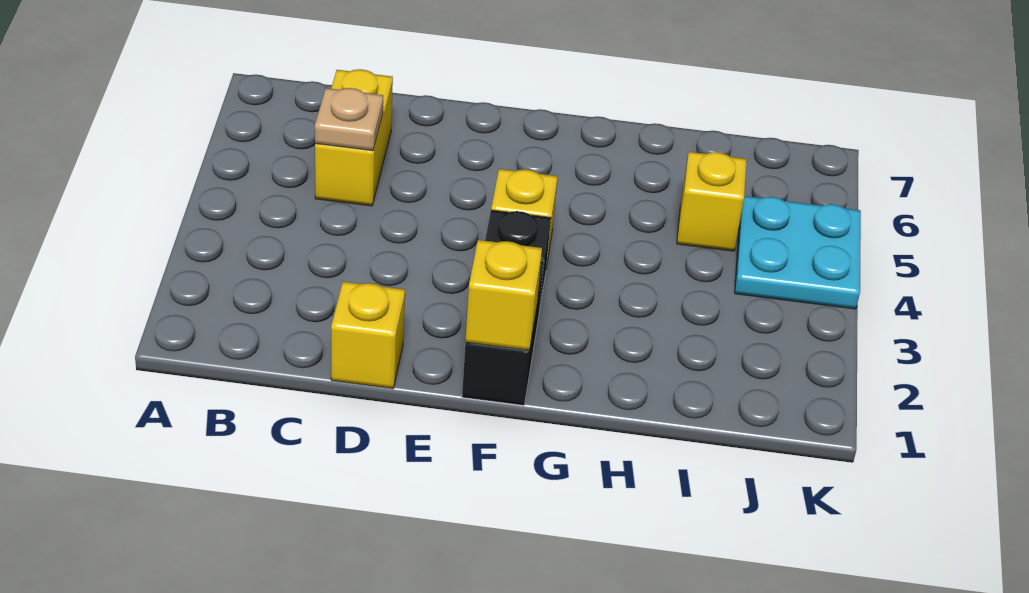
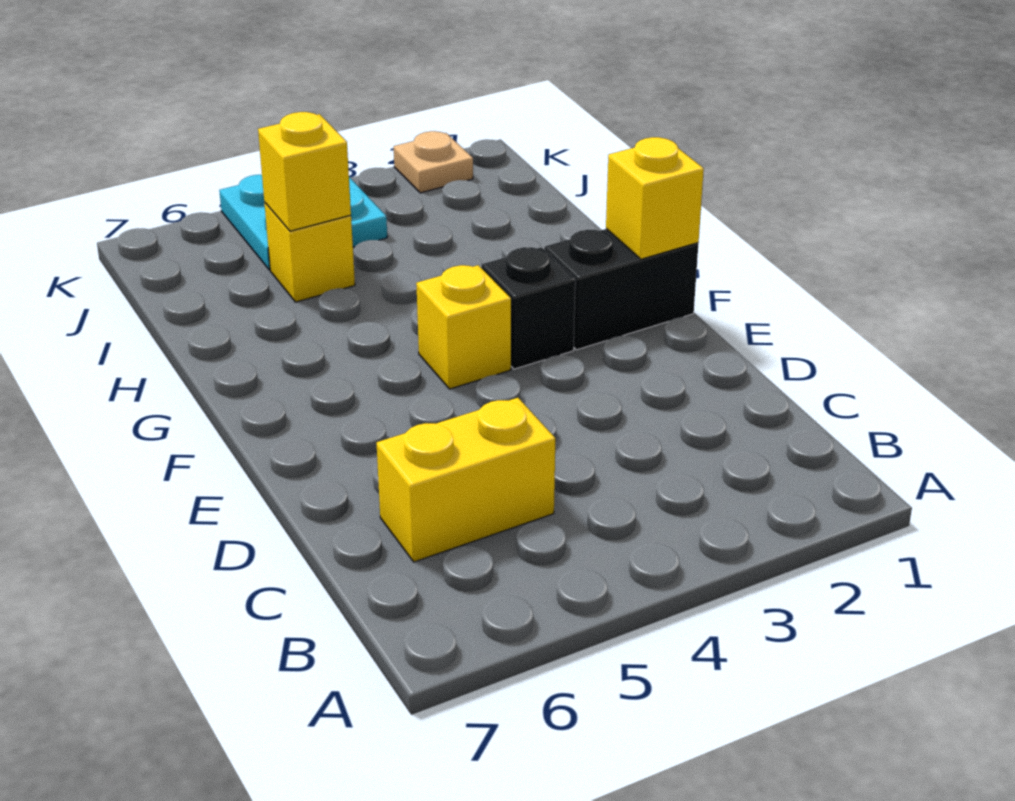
tan plate C5 level 2 -> tan plate K2 level 1
yellow brick D1 level 1 -> yellow brick I5 level 2

